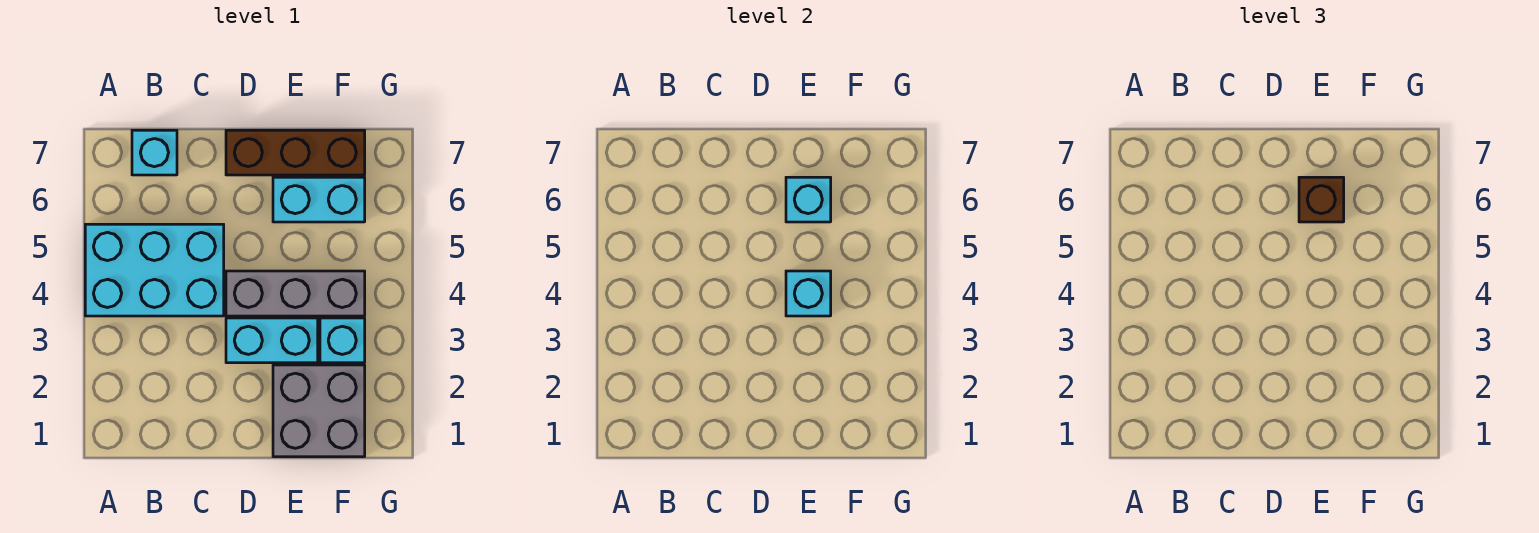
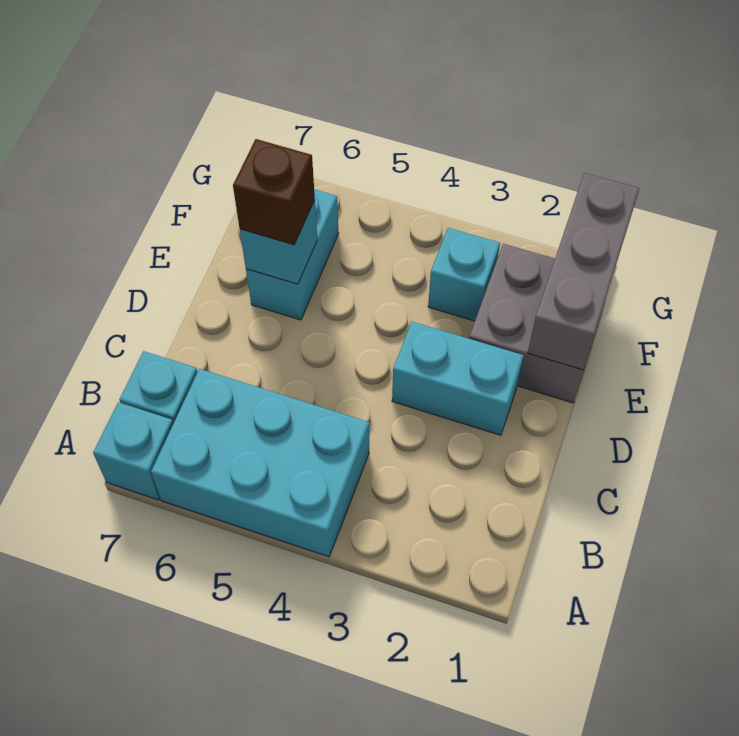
cyan brick A4:C5 level 1 -> cyan brick A4:B6 level 1
cyan brick D3:E3 level 1 -> cyan brick D2:D3 level 1
grey brick D4:F4 level 1 -> grey brick E1:G1 level 2
brown brick D7:F7 level 1 -> none
cyan brick E4 level 2 -> cyan brick A7 level 1

